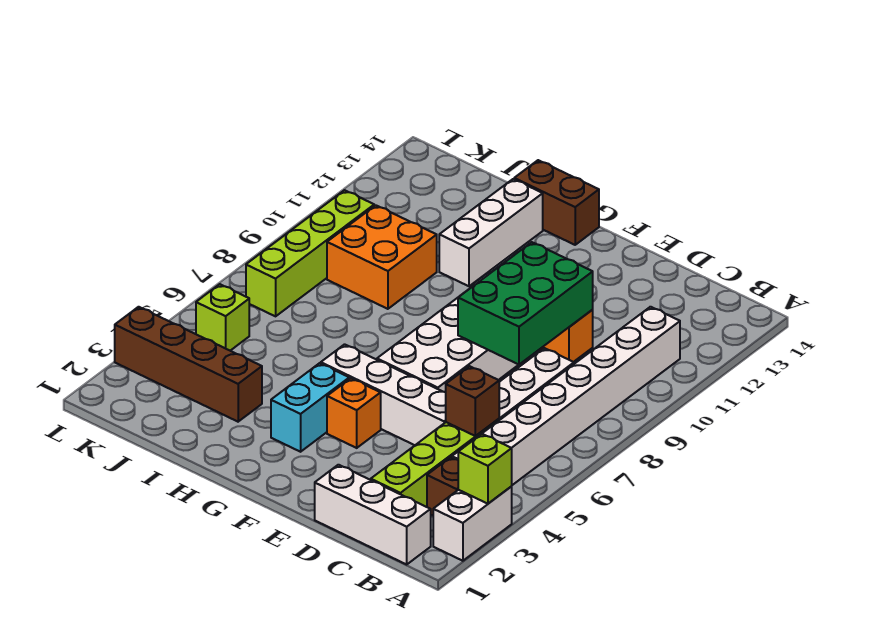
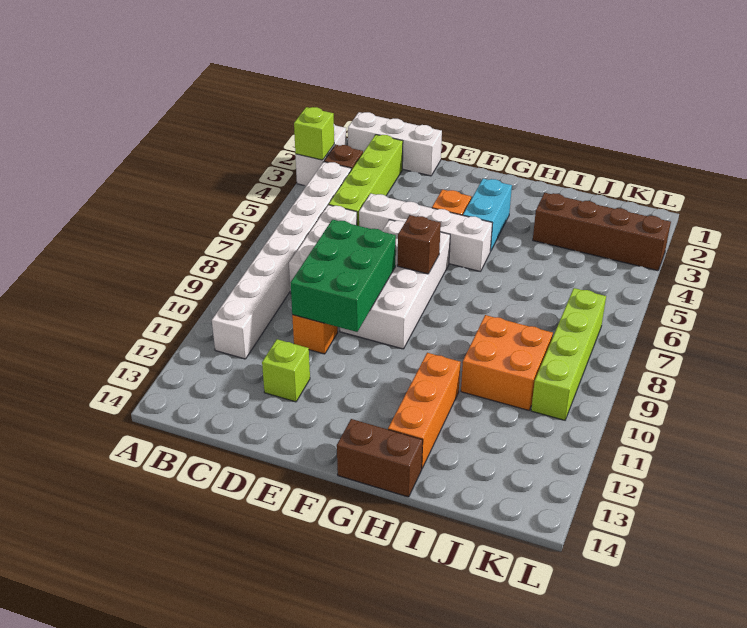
brown brick C5 level 2 -> brown brick F7 level 2
white brick H11:H13 level 1 -> orange brick H11:H13 level 1
lime brick K5 level 1 -> lime brick D12 level 1

